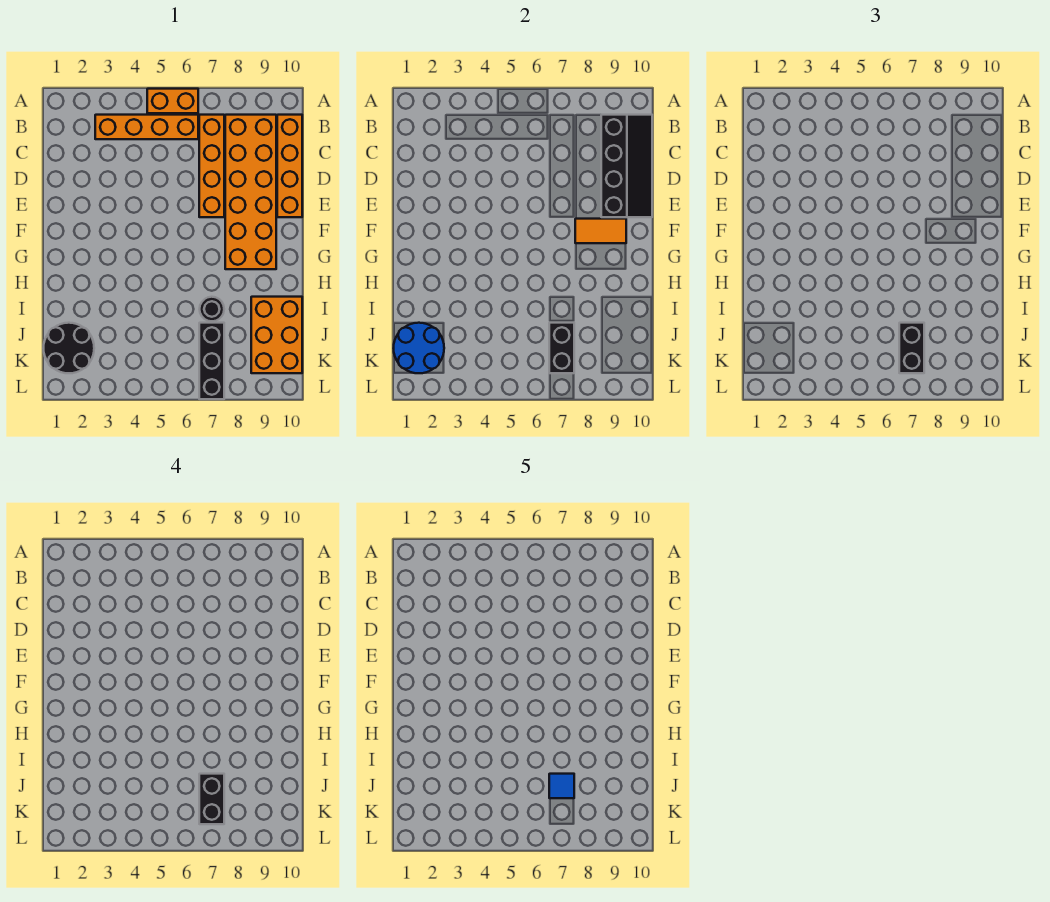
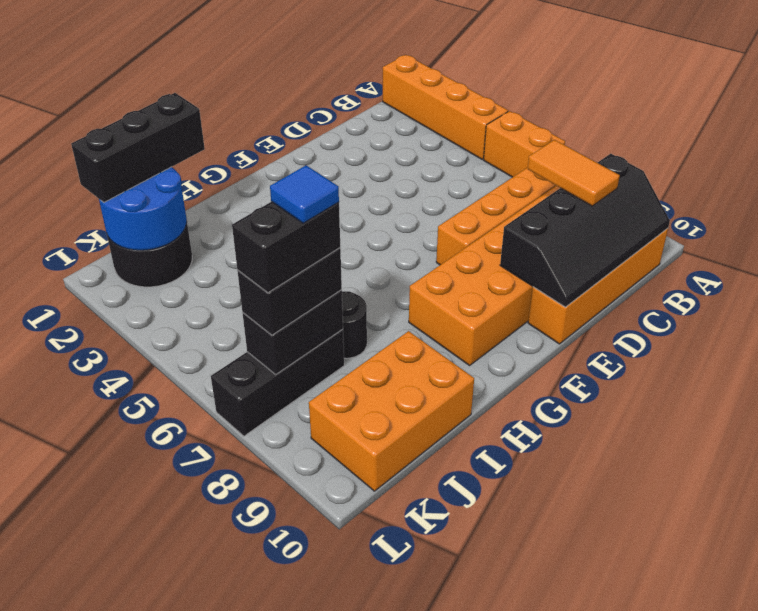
orange brick B3:B6 level 1 -> orange brick A1:A4 level 1
orange tile F8:F9 level 2 -> orange tile C8:C9 level 3
none -> black brick I1:K1 level 3

